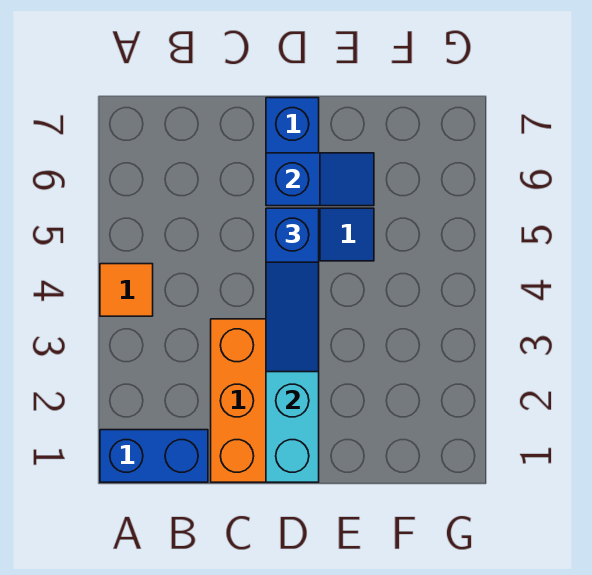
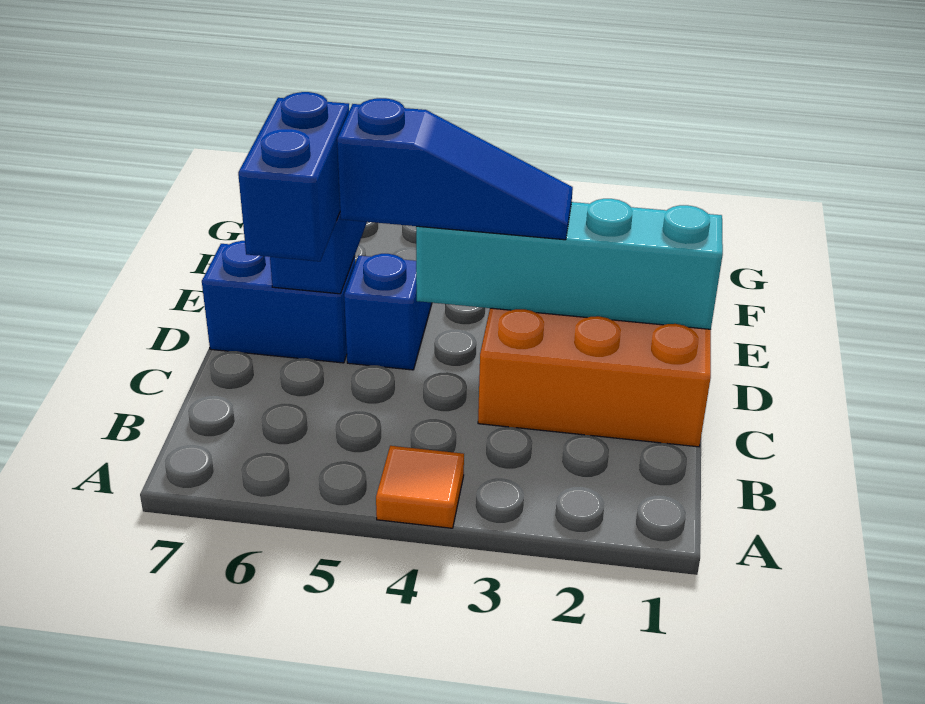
blue brick A1:B1 level 1 -> blue brick C6:D6 level 3

